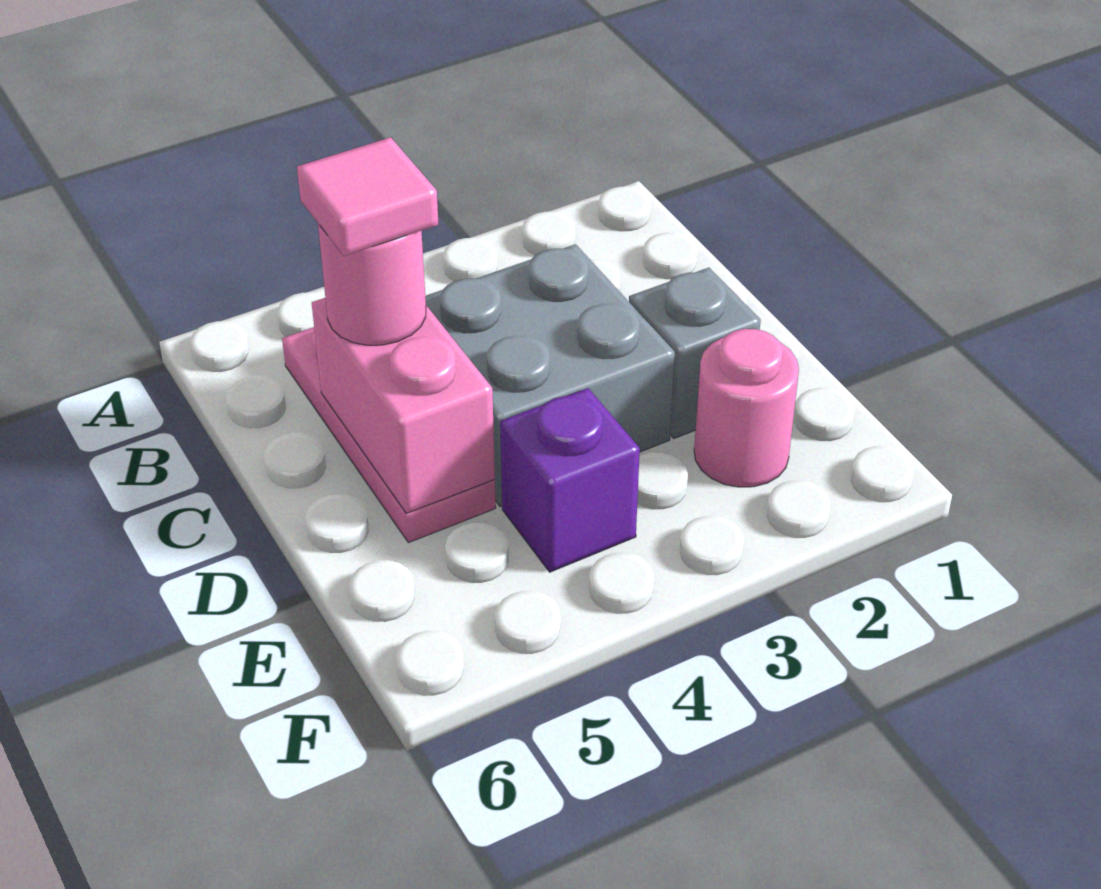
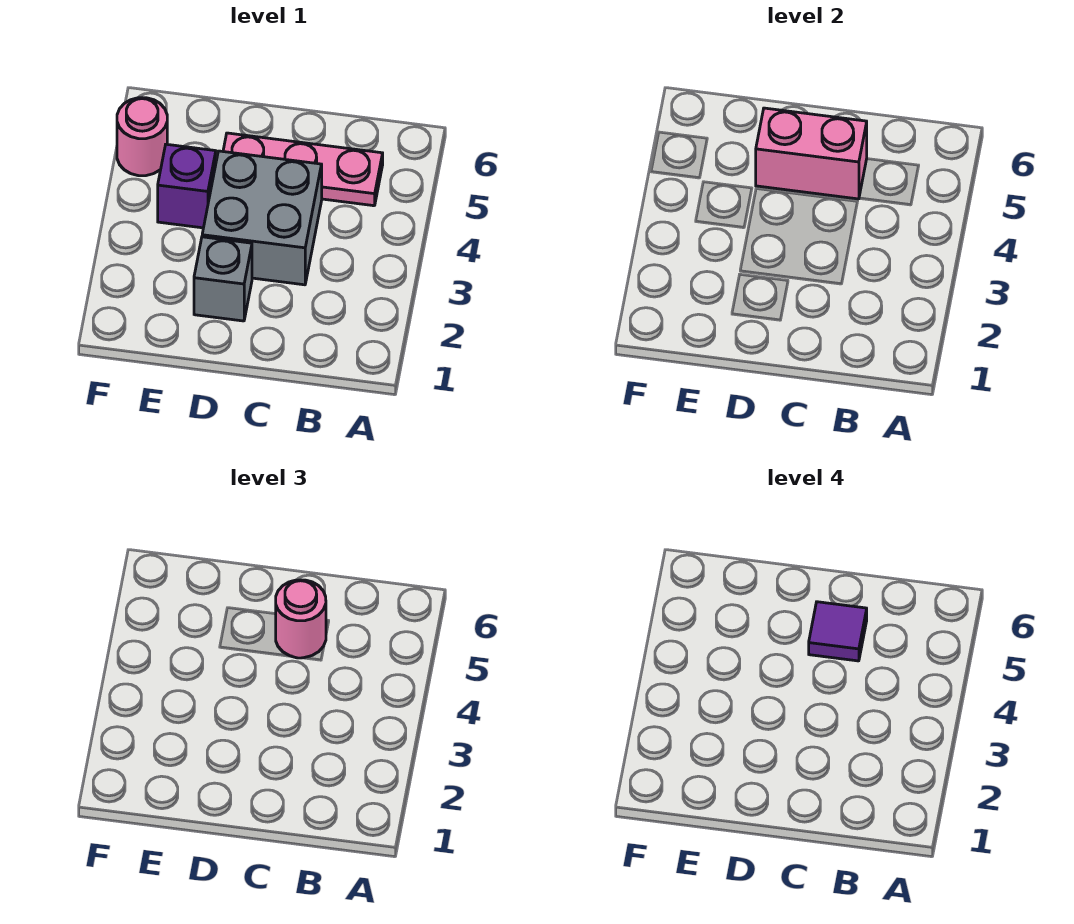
pink tile C5 level 4 -> purple tile C5 level 4
pink round brick E2 level 1 -> pink round brick F5 level 1

